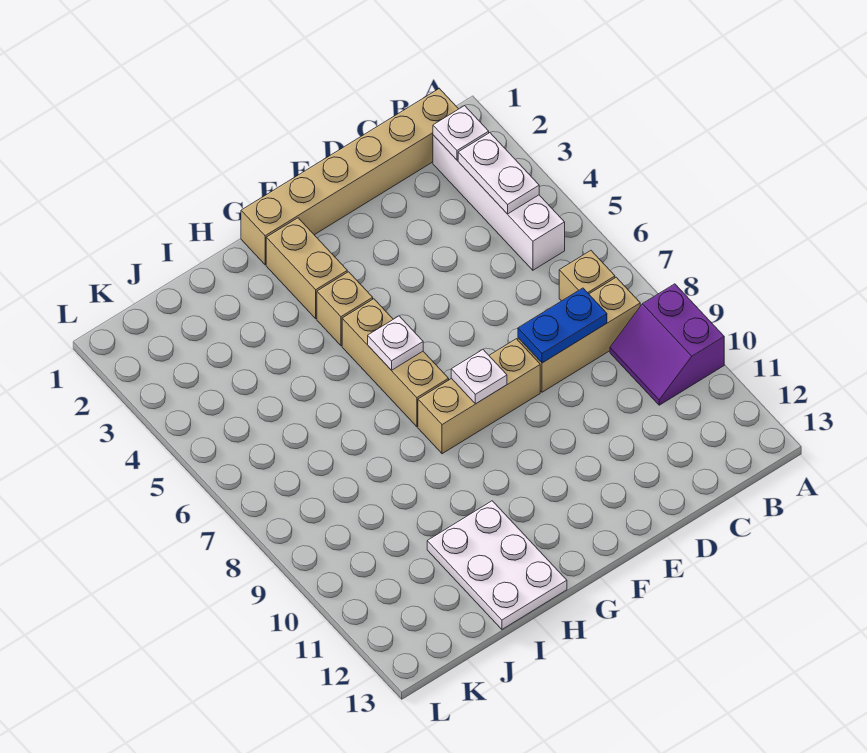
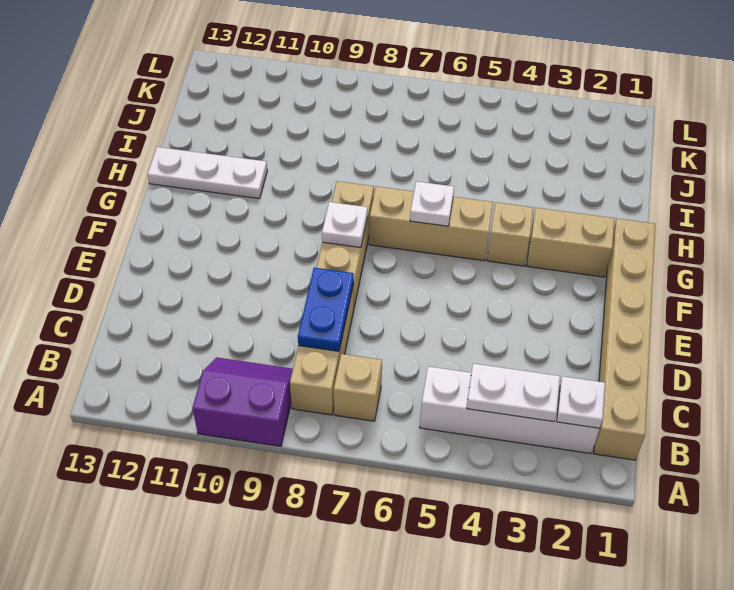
white plate H11:I13 level 1 -> white plate H11:H13 level 1

